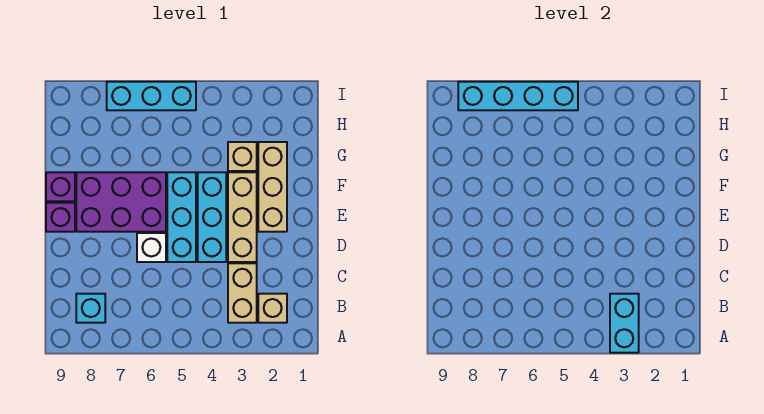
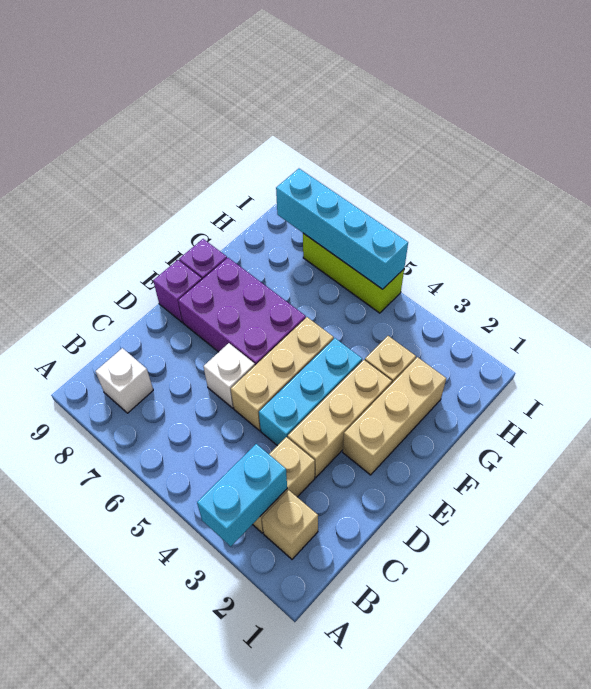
cyan brick B8 level 1 -> white brick B8 level 1
cyan brick D5:F5 level 1 -> tan brick D5:F5 level 1
cyan brick I5:I7 level 1 -> lime brick I5:I7 level 1

